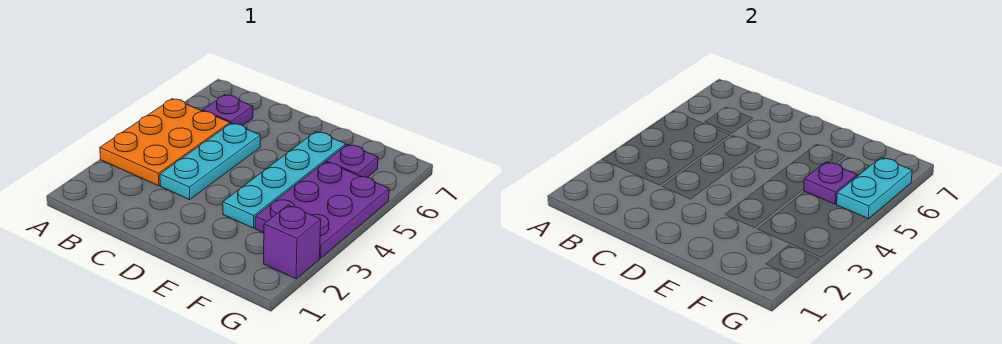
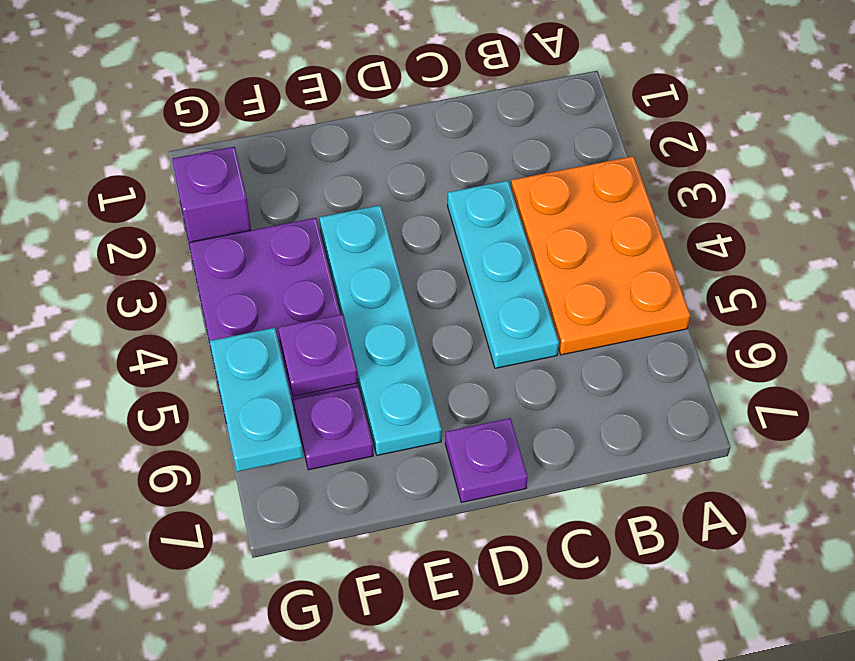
purple plate B6 level 1 -> purple plate D7 level 1

